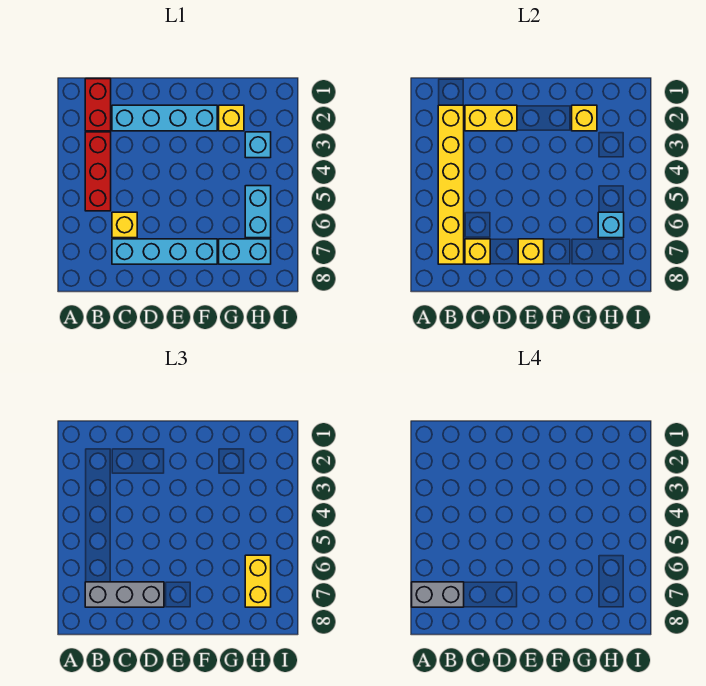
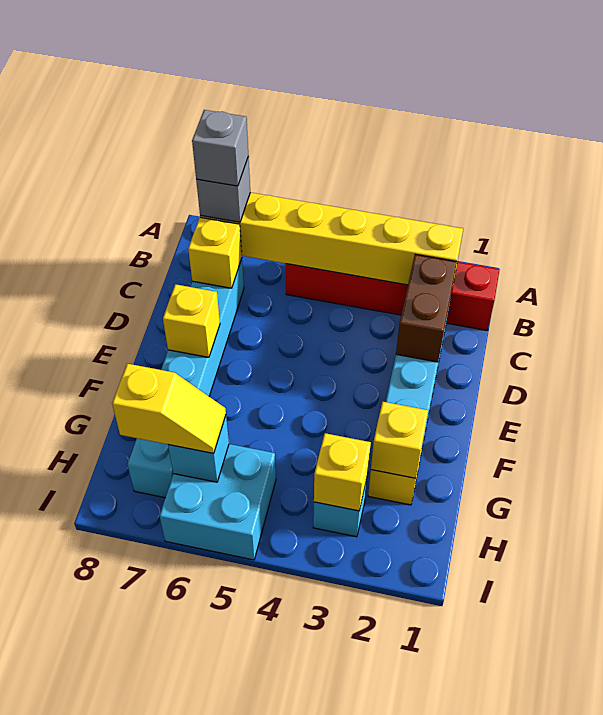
grey brick A7:B7 level 4 -> grey brick B7 level 4
grey brick B7:D7 level 3 -> grey brick B7 level 3
yellow brick C2:D2 level 2 -> brown brick C2:D2 level 2
yellow brick C6 level 1 -> yellow brick H3 level 2
cyan brick H5:H6 level 1 -> cyan brick H5:I6 level 1
yellow brick H6:H7 level 3 -> yellow slope H6:H7 level 3 top 7

